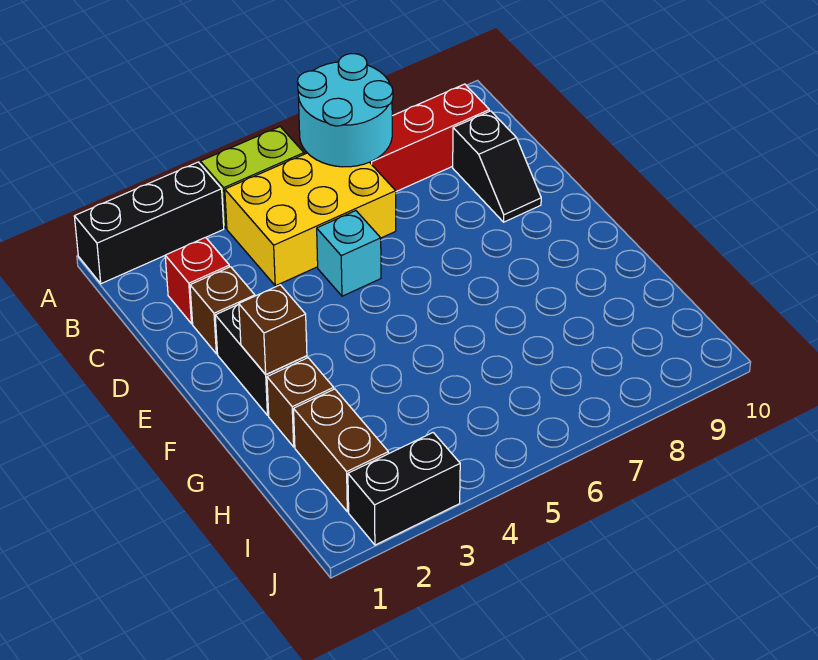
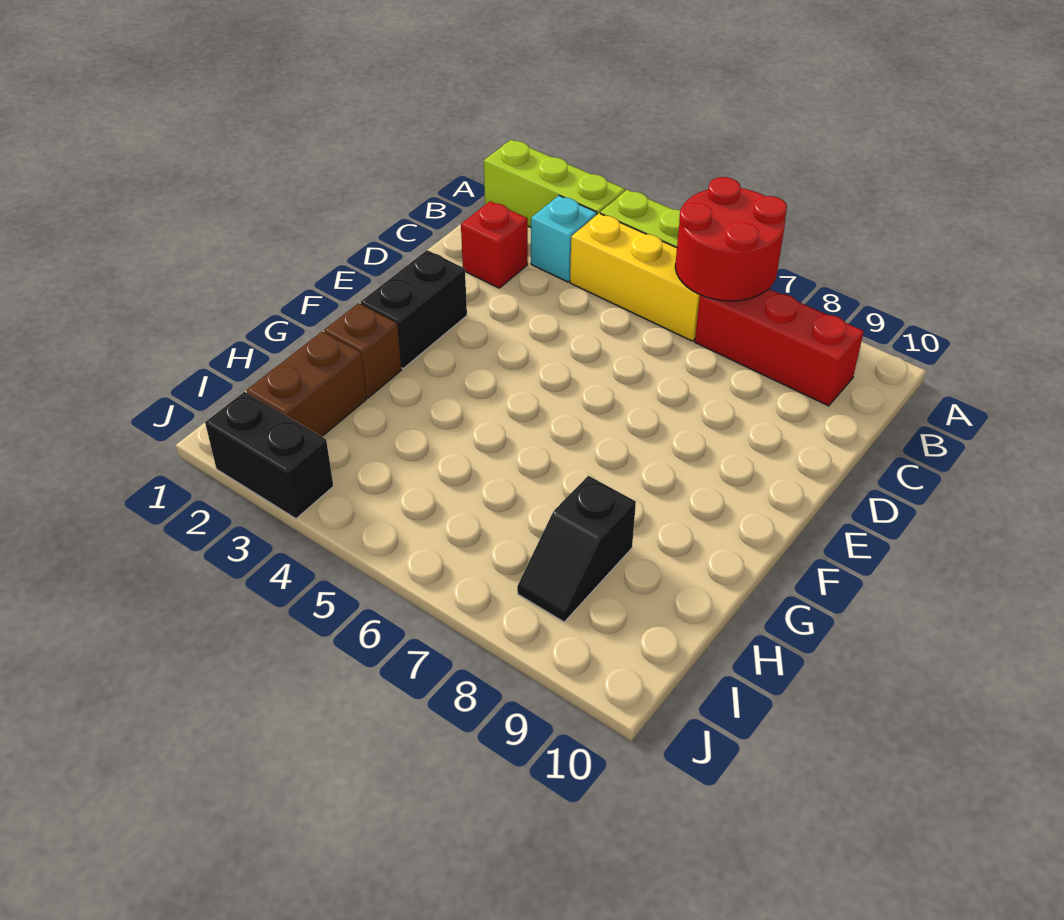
black brick A1:A3 level 1 -> lime brick A1:A3 level 1
cyan round brick A6:B7 level 2 -> red round brick A6:B7 level 2
yellow brick B4:C6 level 1 -> yellow brick B4:B6 level 1
black slope C9:D9 level 1 top C -> black slope H8:I8 level 1 top H
brown brick D2 level 1 -> none
cyan brick D5 level 1 -> cyan brick B3 level 1
brown brick F2 level 2 -> none

